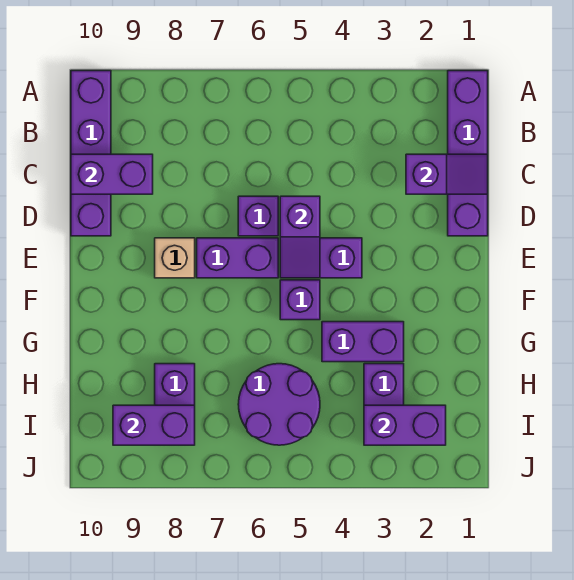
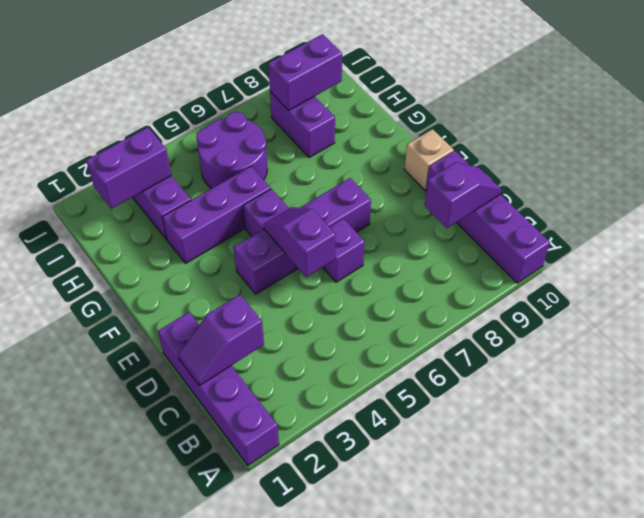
purple brick C9:C10 level 2 -> purple slope C9:C10 level 2 top 9
tan brick E8 level 1 -> tan brick E10 level 1
purple brick G3:G4 level 1 -> purple brick G3:G5 level 1

